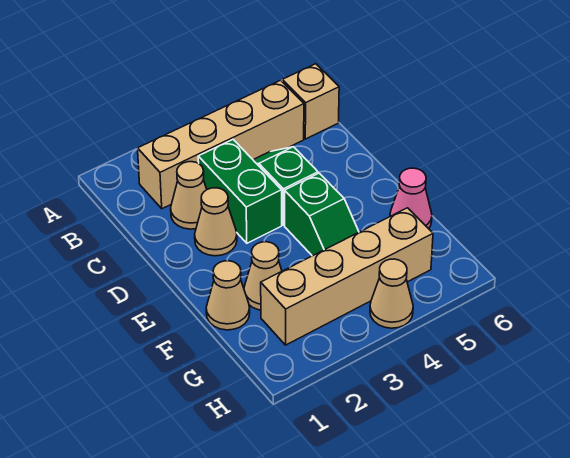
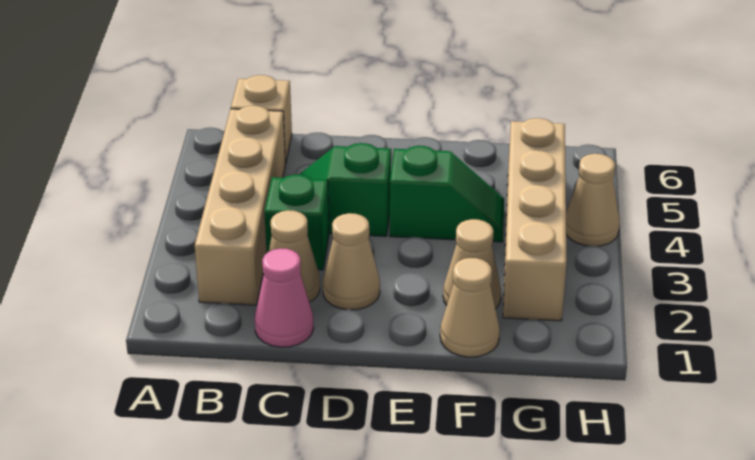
green brick C3:D3 level 1 -> green brick C3 level 1
pink cone F6 level 1 -> pink cone C1 level 1

